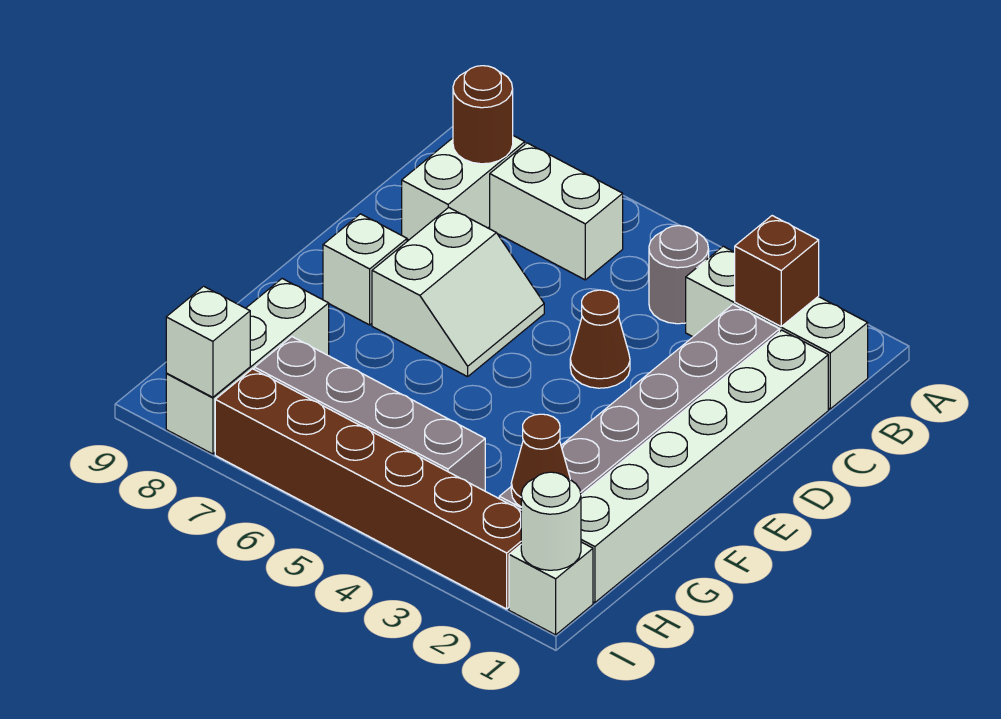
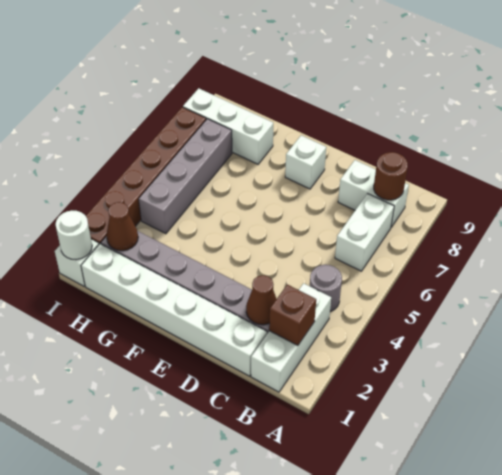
brown cone D4 level 1 -> brown cone C2 level 2
white slope D6:E7 level 1 top 7 -> none
white brick I8 level 2 -> none

